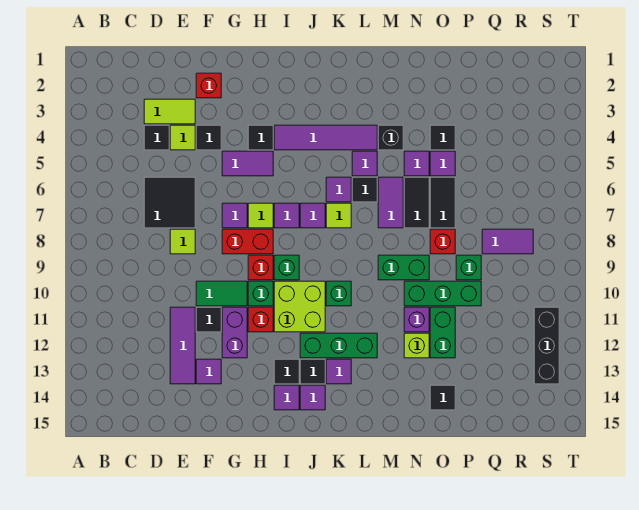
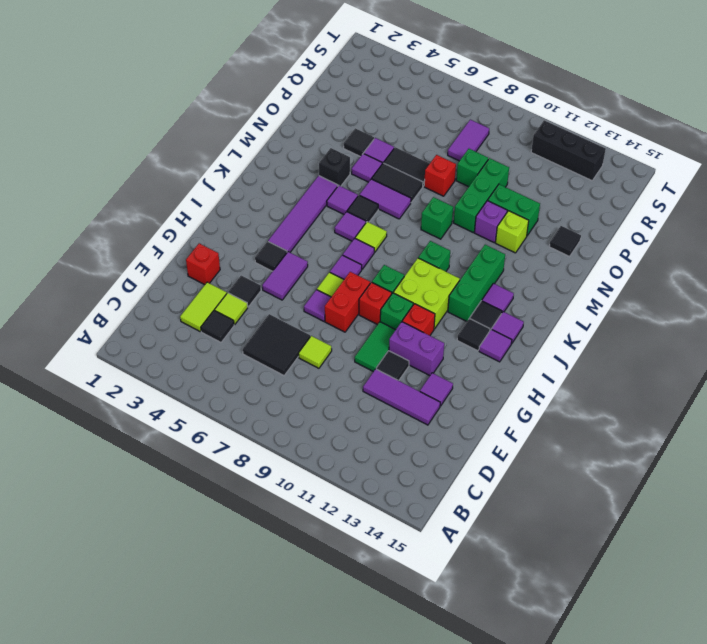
green brick M9:N9 level 1 -> green brick M9 level 1

